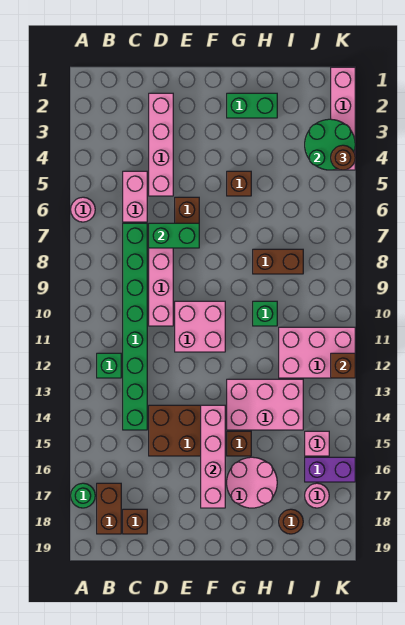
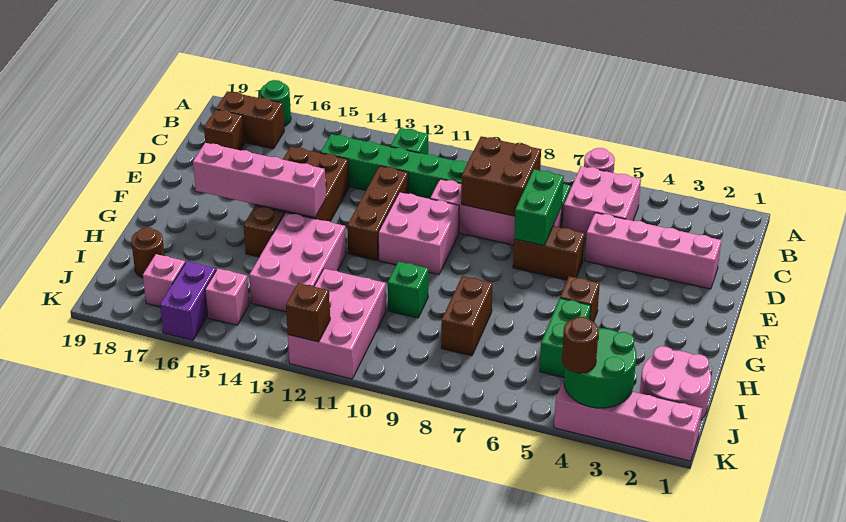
pink brick C5:C6 level 1 -> pink brick B5:C6 level 1
none -> brown brick C8:D9 level 2
none -> brown brick D12:F12 level 1
green brick G2:H2 level 1 -> green brick H5:I5 level 1
pink round brick G16:H17 level 1 -> pink round brick I1:J2 level 1
pink round brick J17 level 1 -> pink brick J17 level 1

